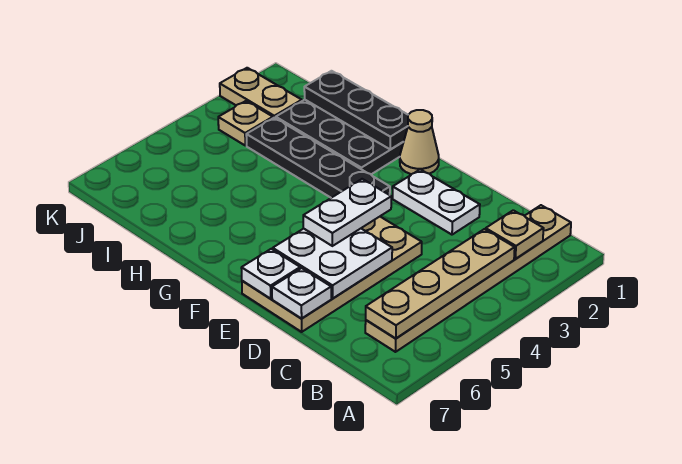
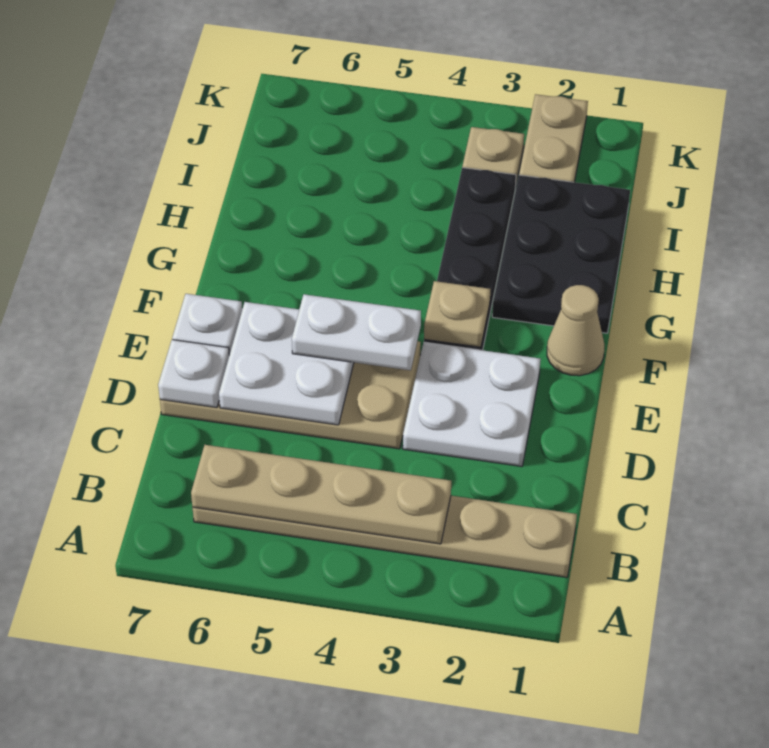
tan plate B2 level 2 -> tan plate F3 level 2
white plate D2:E2 level 1 -> white plate D2:E3 level 1
black plate G1:I1 level 2 -> none

